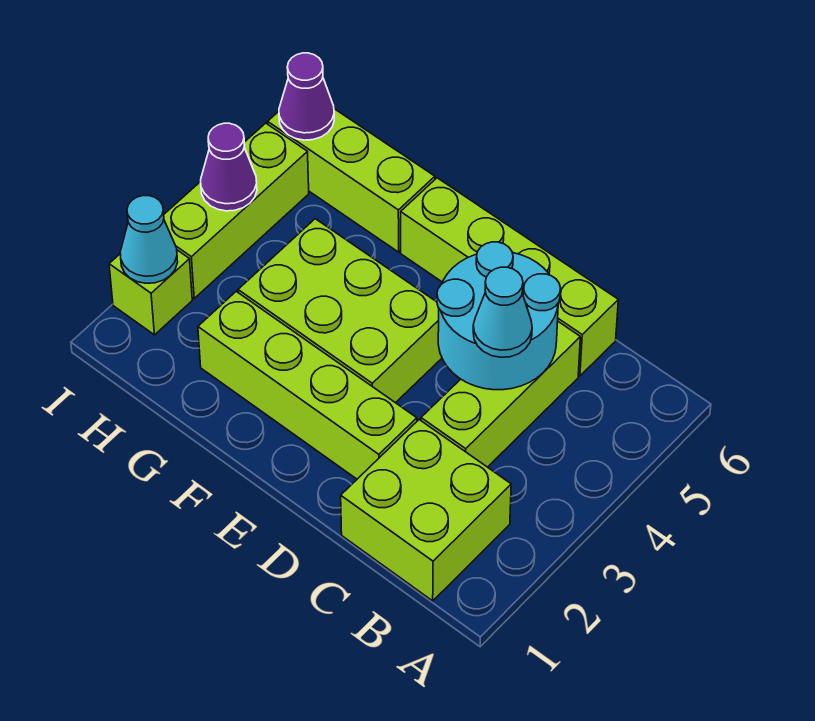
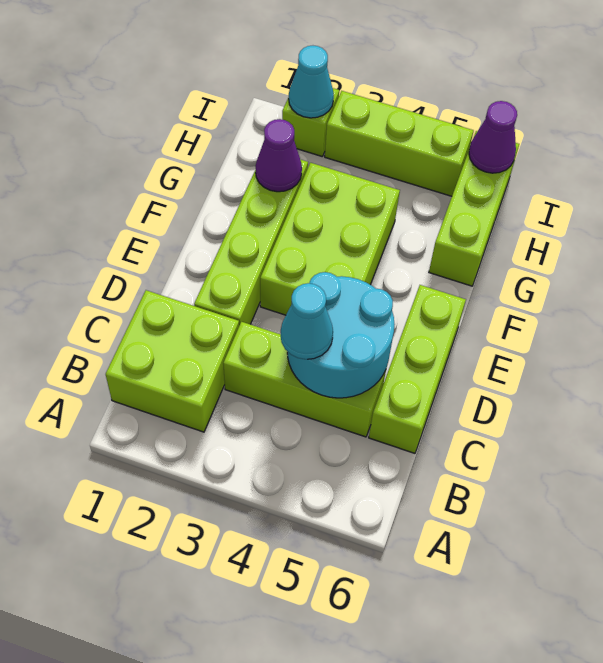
lime brick C6:F6 level 1 -> lime brick C6:E6 level 1
purple cone I4 level 2 -> purple cone G2 level 2

